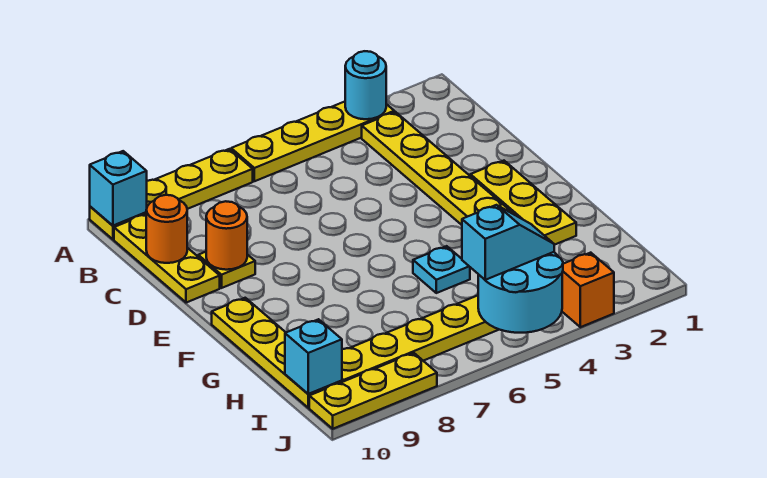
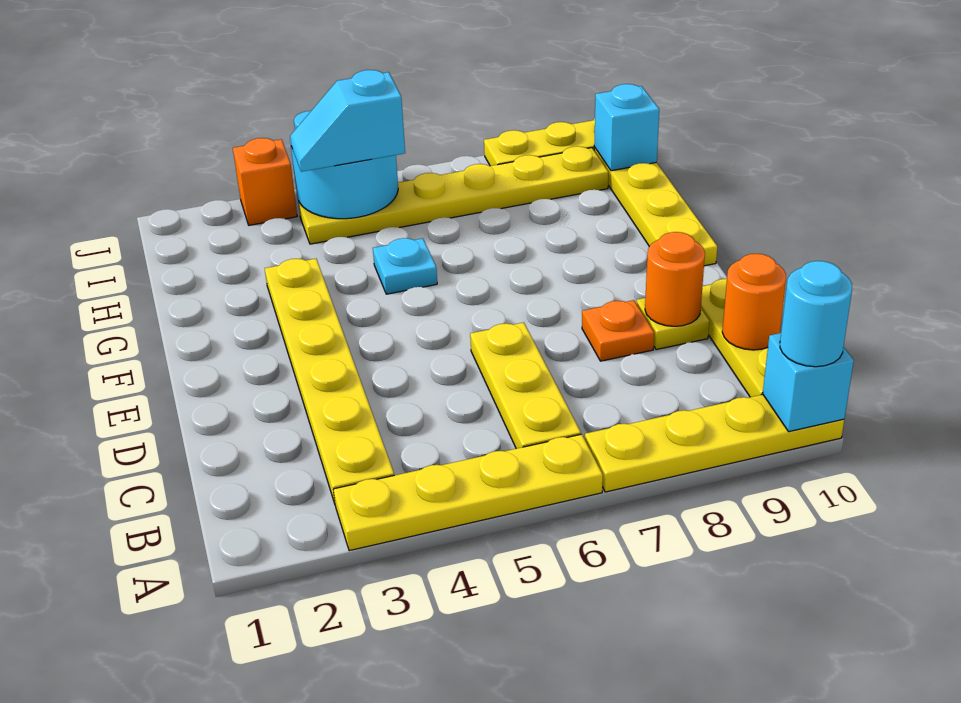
cyan round brick A3 level 2 -> cyan round brick A10 level 3
none -> orange plate D8 level 1
yellow plate E2:G2 level 1 -> yellow plate B6:D6 level 1

